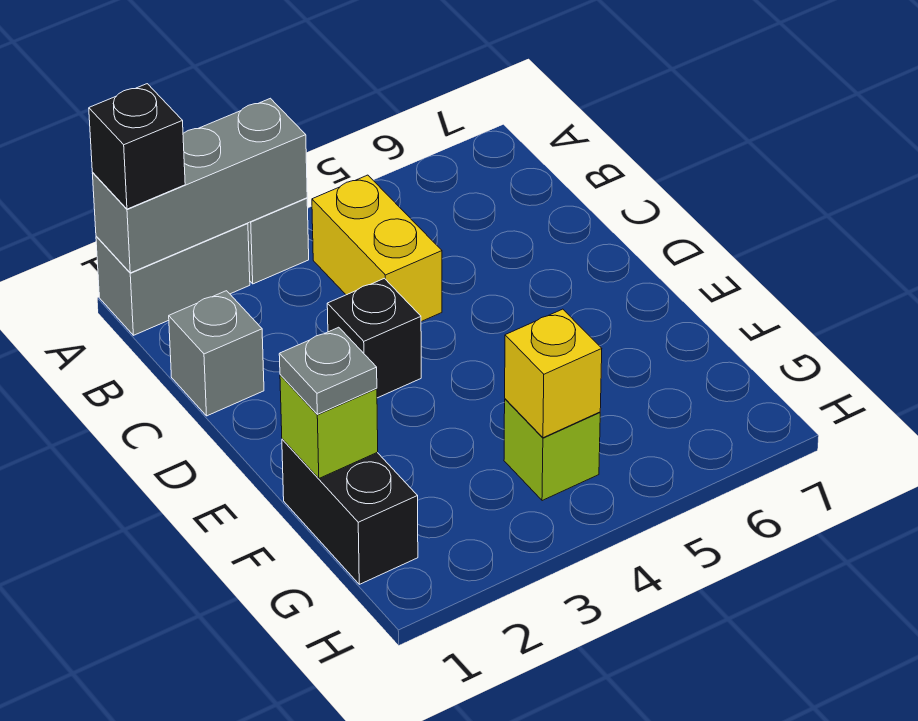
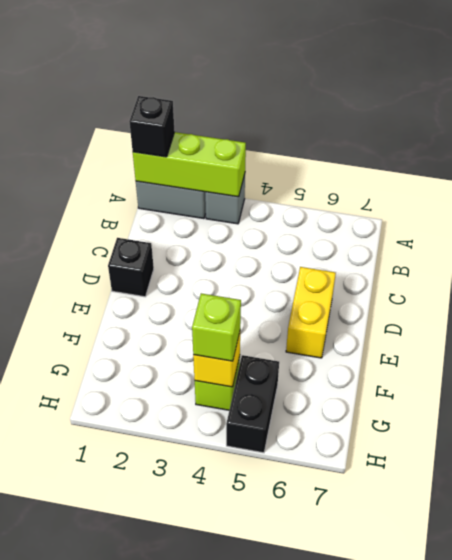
grey brick A1:A3 level 2 -> lime brick A1:A3 level 2
yellow brick B4:C4 level 1 -> yellow brick D6:E6 level 1
grey brick C1 level 1 -> none
black brick D3 level 1 -> black brick D1 level 1
black brick F1:G1 level 1 -> black brick G5:H5 level 1
lime brick F1 level 2 -> lime brick G4 level 3
grey plate F1 level 3 -> none

